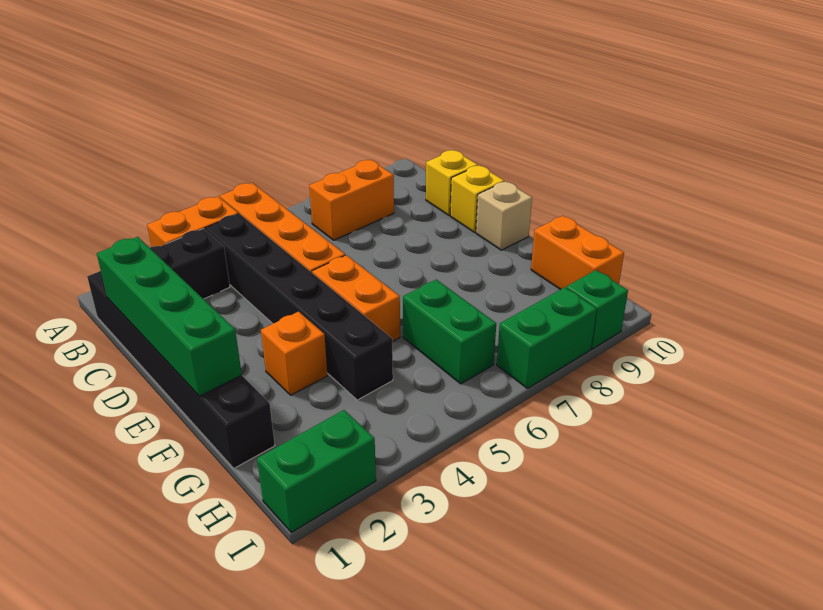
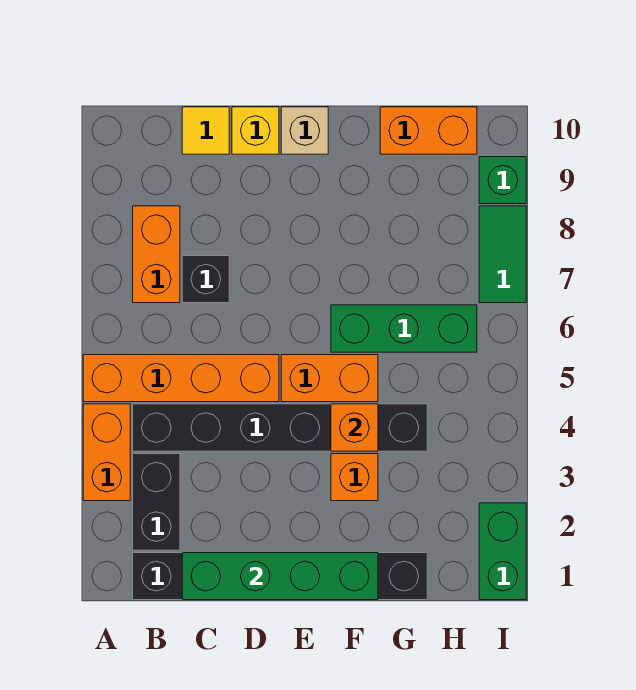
none -> black brick C7 level 1
yellow brick C10 level 1 -> yellow tile C10 level 1
none -> orange brick F4 level 2
green brick G6:H6 level 1 -> green brick F6:H6 level 1
green brick I7:I8 level 1 -> green tile I7:I8 level 1

